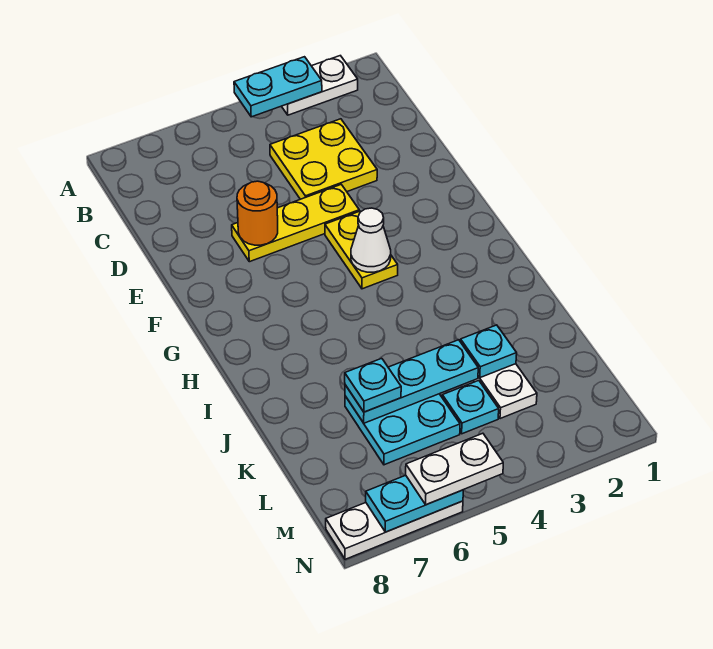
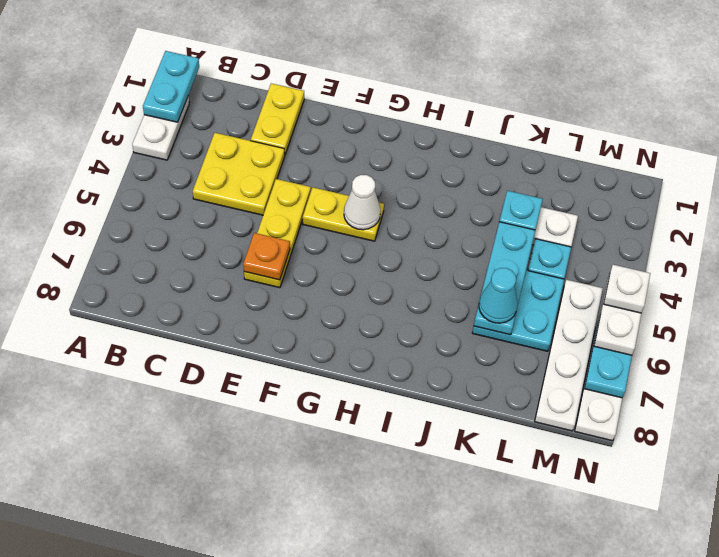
cyan plate A3:A4 level 2 -> cyan plate A1:A2 level 2
none -> yellow plate D1:D2 level 1
orange round brick E6 level 2 -> orange plate E6 level 2
cyan plate K6 level 3 -> cyan cone K6 level 3
none -> white plate M5:M8 level 1
none -> white plate N5 level 4

